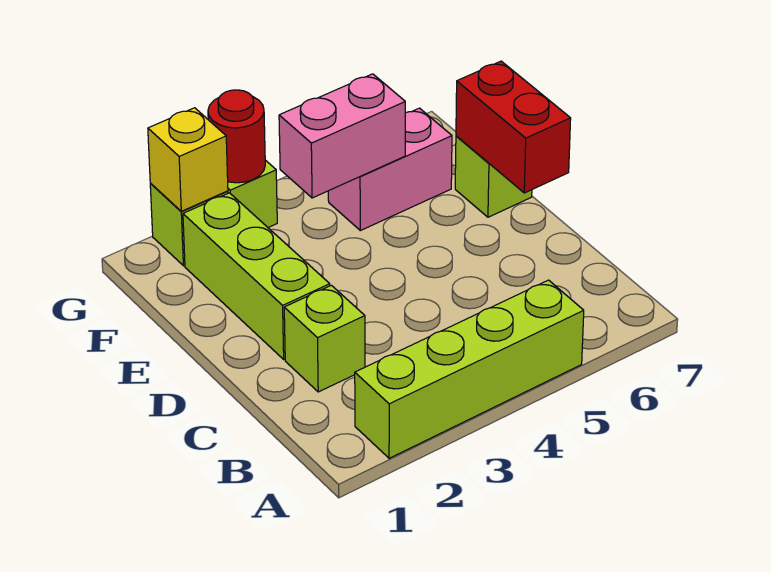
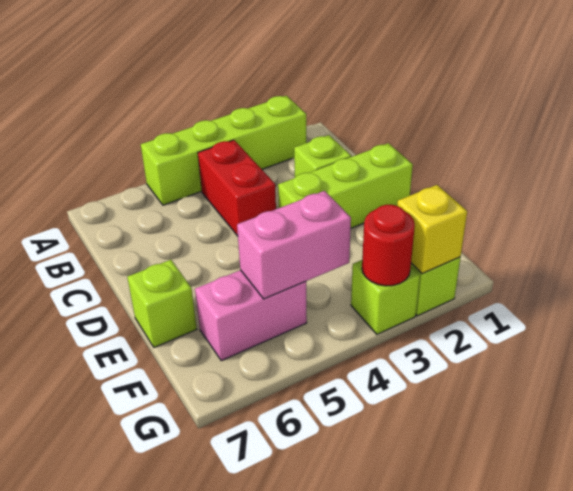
lime brick D2:F2 level 1 -> lime brick D1:D3 level 1
red brick D7:E7 level 2 -> red brick B4:C4 level 1

